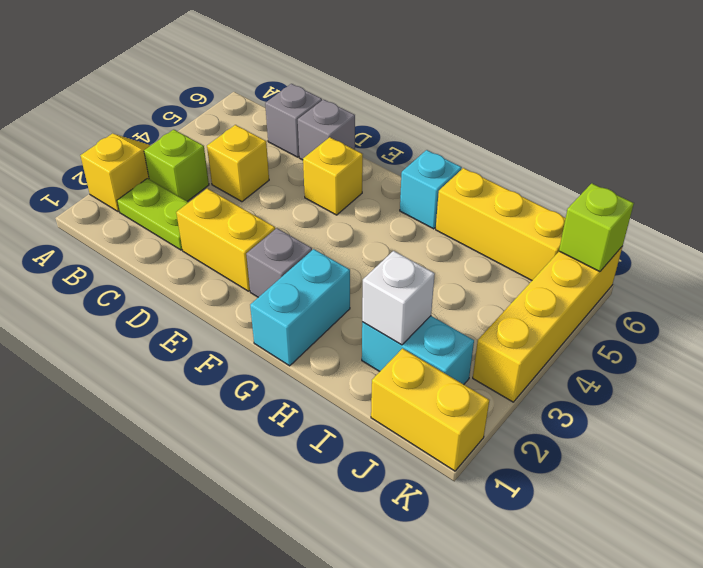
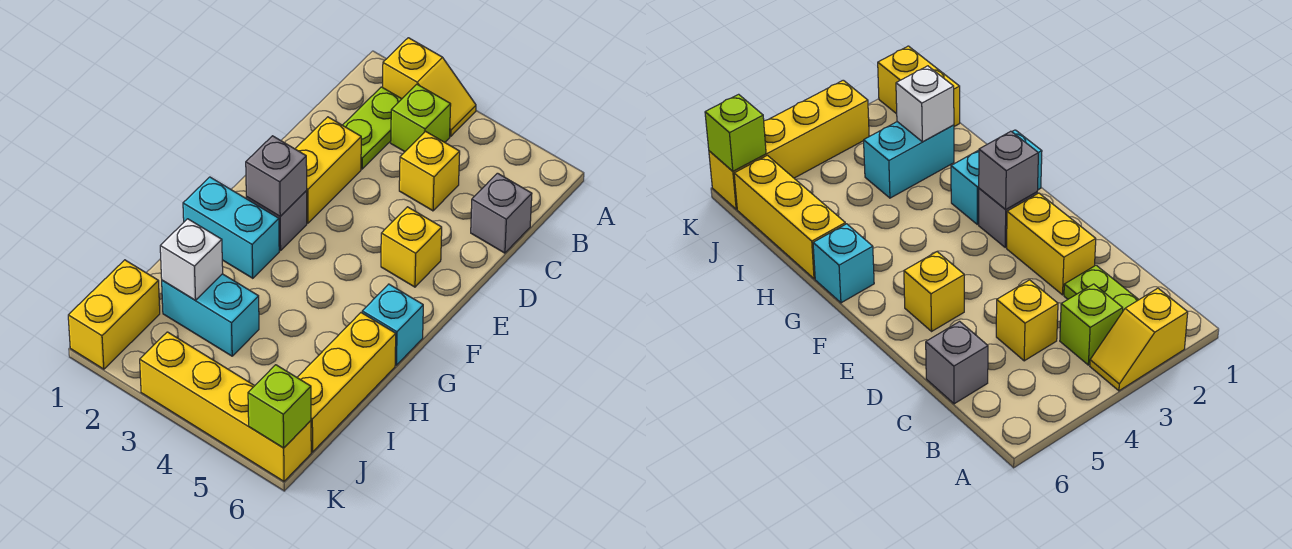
grey brick D6 level 1 -> grey brick F2 level 2
cyan brick I2:J2 level 1 -> cyan brick I2:I3 level 1

